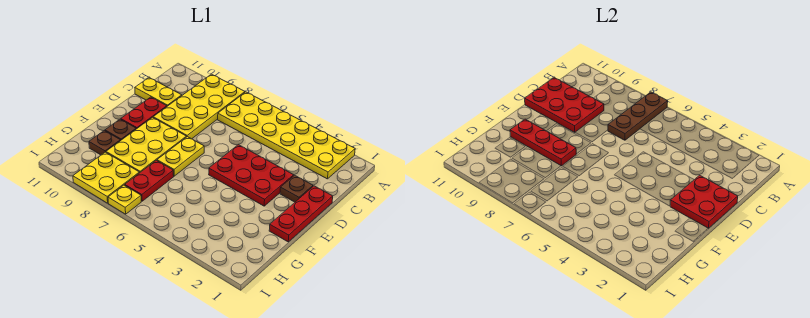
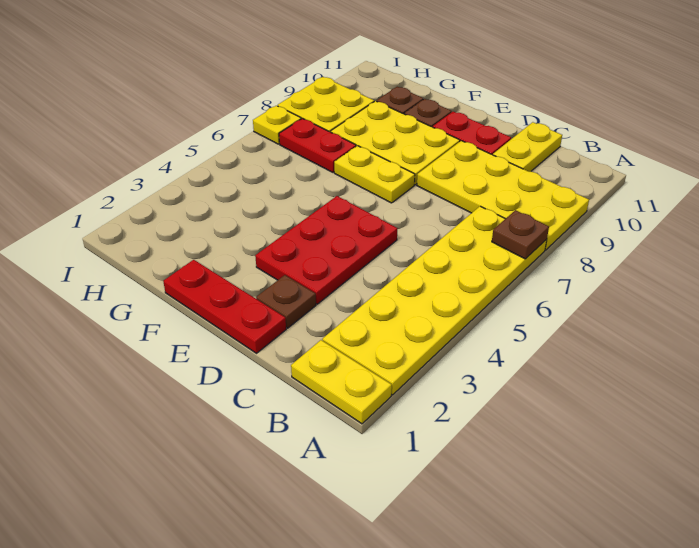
none -> yellow plate A1:B1 level 1
brown plate A7:C7 level 2 -> brown plate A7 level 2
red plate C9:D11 level 2 -> none
red plate D1:E2 level 2 -> none
red plate F8:F10 level 2 -> none

